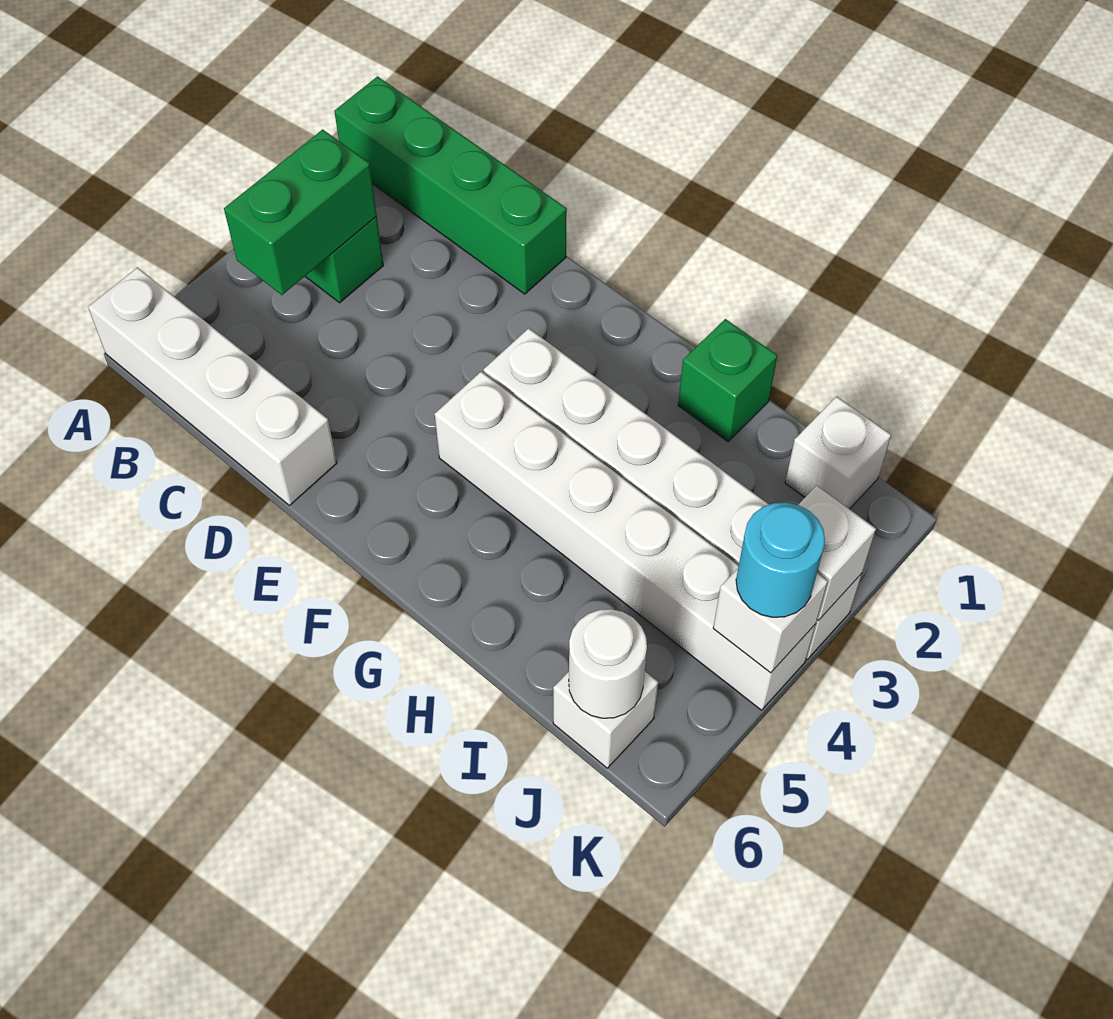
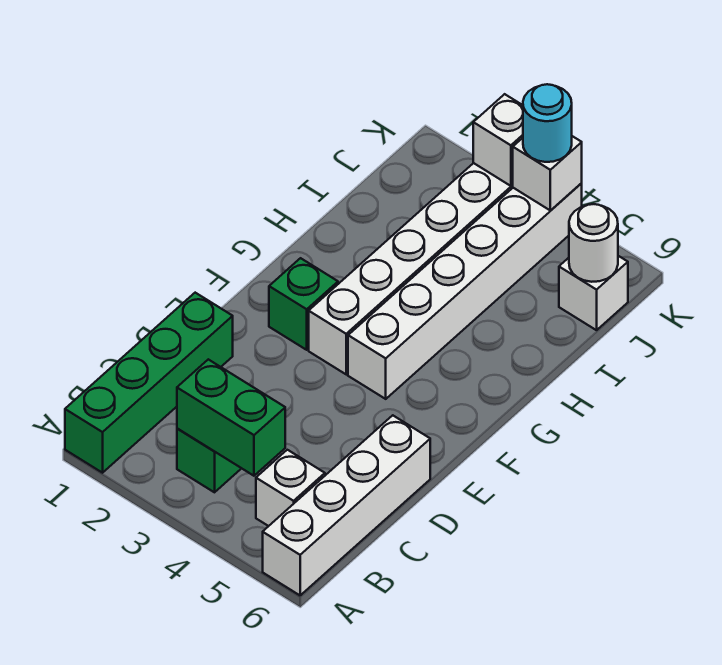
green brick H1 level 1 -> green brick F2 level 1
white brick J1 level 1 -> white brick B5 level 1

